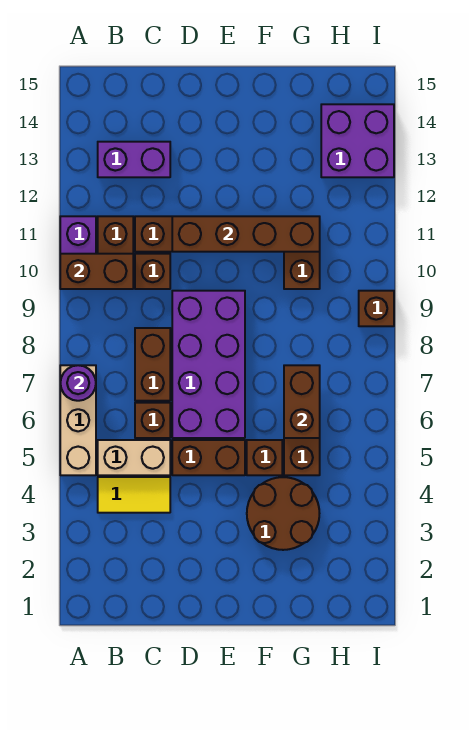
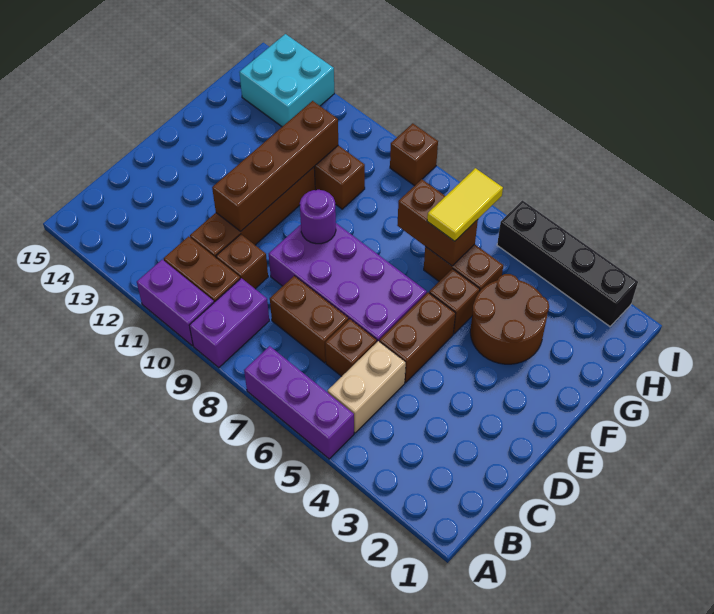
tan brick A5:A7 level 1 -> purple brick A5:A7 level 1
purple round brick A7 level 2 -> purple round brick E9 level 2
brown brick A10:B10 level 2 -> none
yellow tile B4:C4 level 1 -> yellow tile G6:H6 level 3
purple brick B13:C13 level 1 -> purple brick A9:B9 level 1
purple brick H13:I14 level 1 -> cyan brick H13:I14 level 1
none -> black brick I2:I5 level 1

